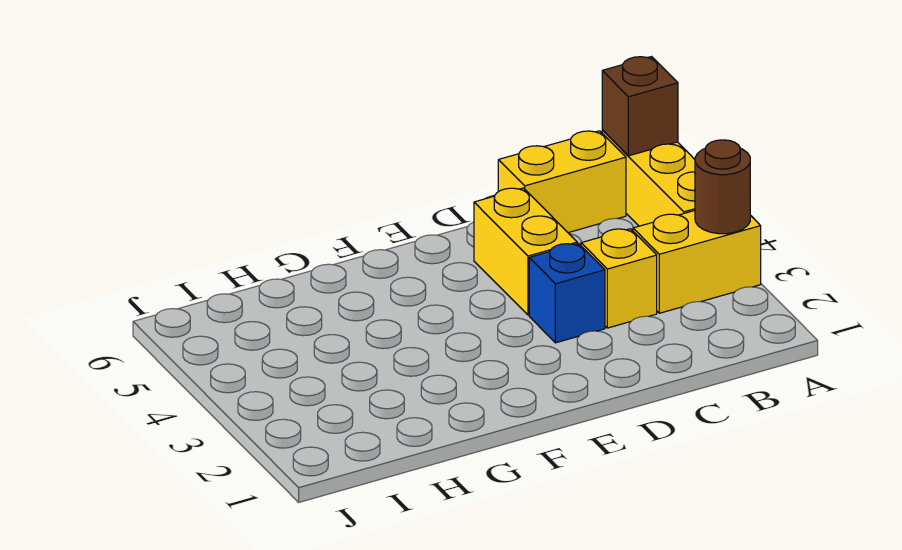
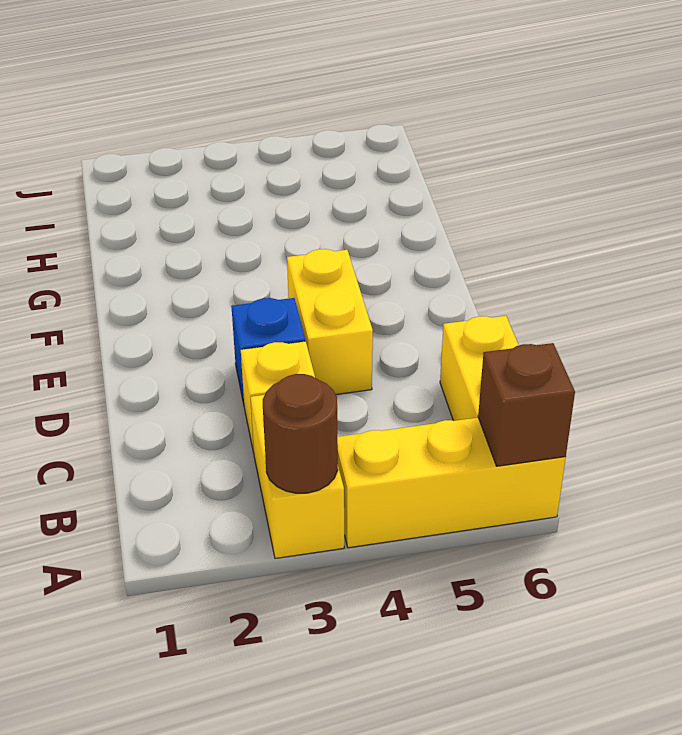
yellow brick D4:D5 level 1 -> yellow brick D4:E4 level 1

